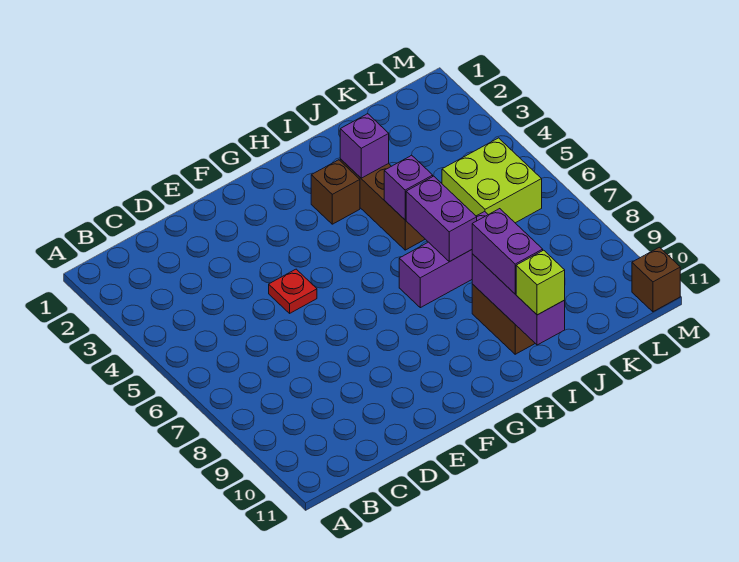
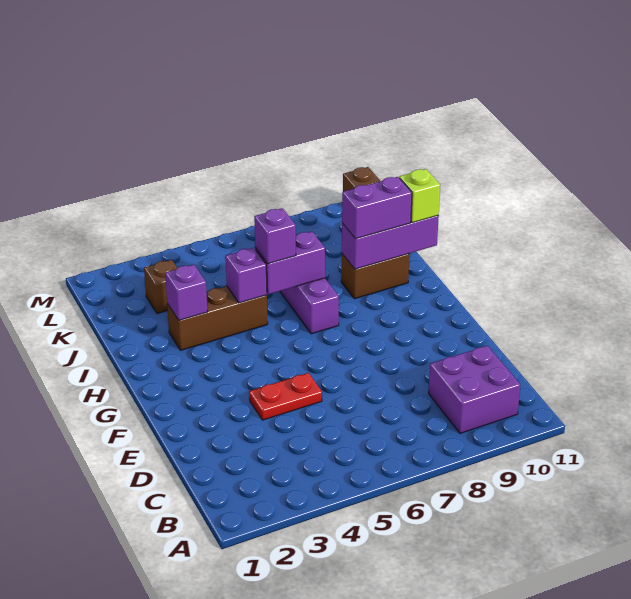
none -> purple brick B9:C10 level 1
red plate E5 level 1 -> red plate E4:E5 level 1
brown brick H3 level 1 -> brown brick K3 level 1
none -> purple brick I6 level 3
lime brick K5:L6 level 1 -> none

